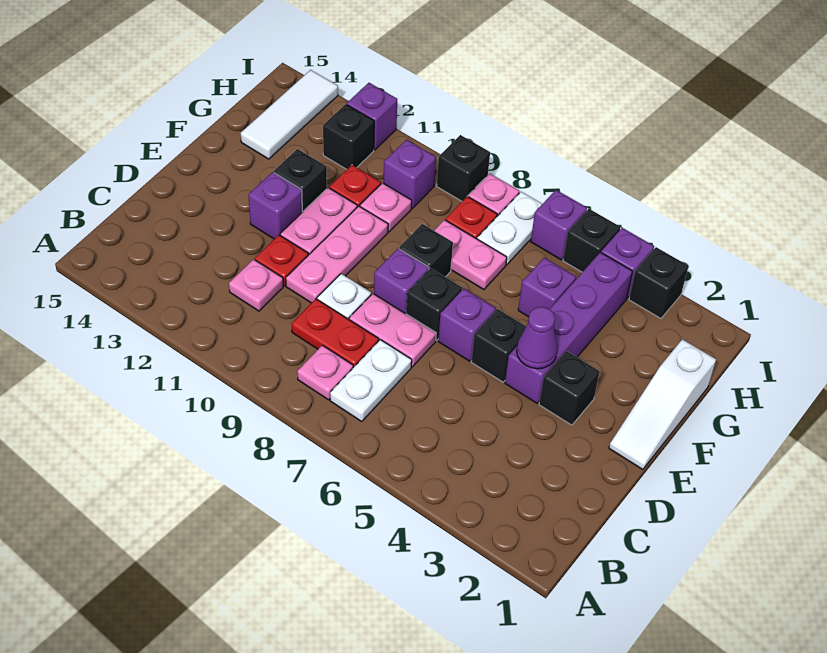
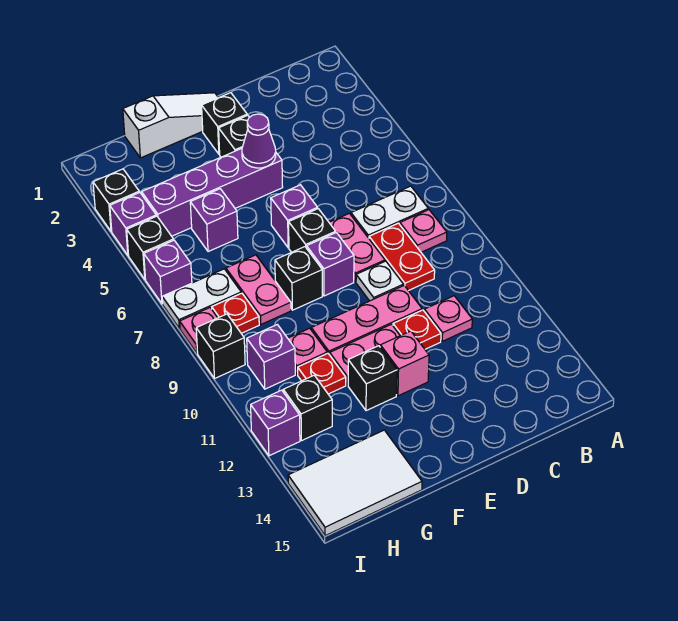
black brick E5 level 1 -> black brick E2 level 1
purple brick E12 level 1 -> pink brick E12 level 1
white tile G14:I14 level 1 -> white tile G14:I15 level 1

